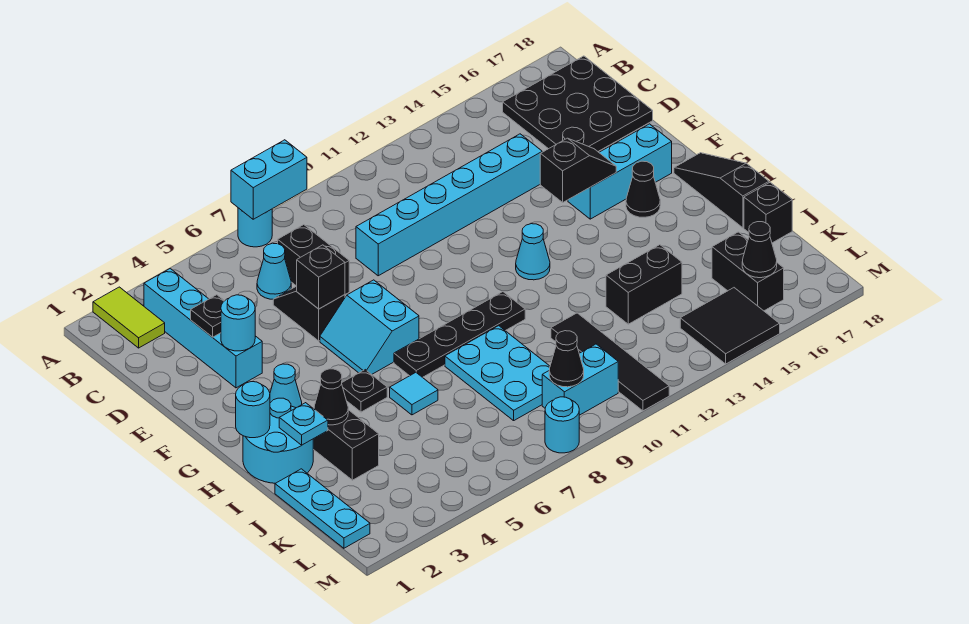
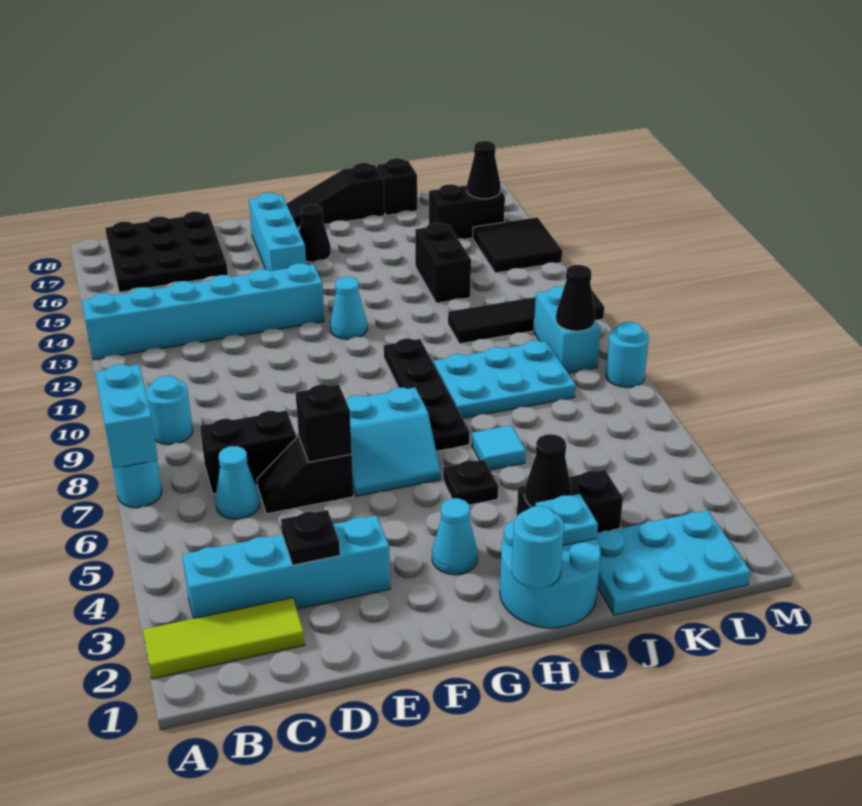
lime tile A2:B2 level 1 -> lime tile A2:C2 level 1
cyan brick D9:D14 level 1 -> cyan brick A13:F13 level 1
cyan round brick E3 level 2 -> cyan round brick B9 level 1
black slope F14:F15 level 2 top 14 -> none
cyan plate J1:L1 level 1 -> cyan plate J1:L2 level 1

